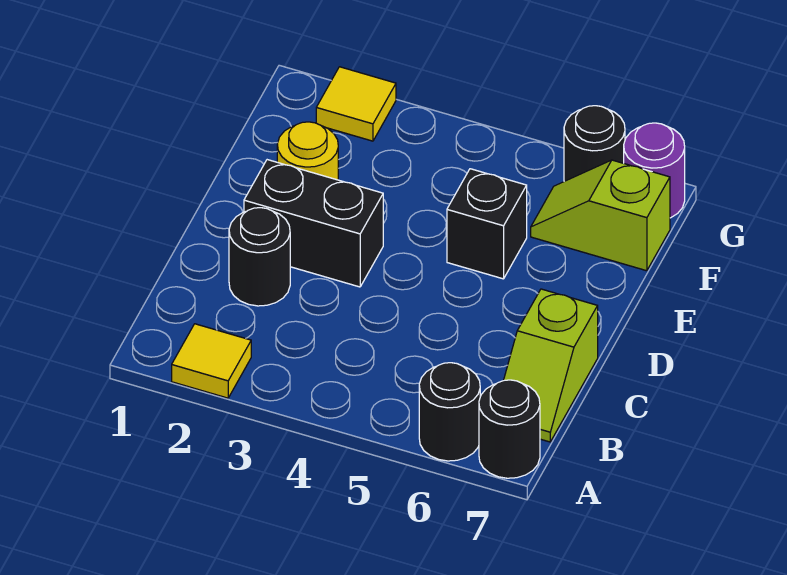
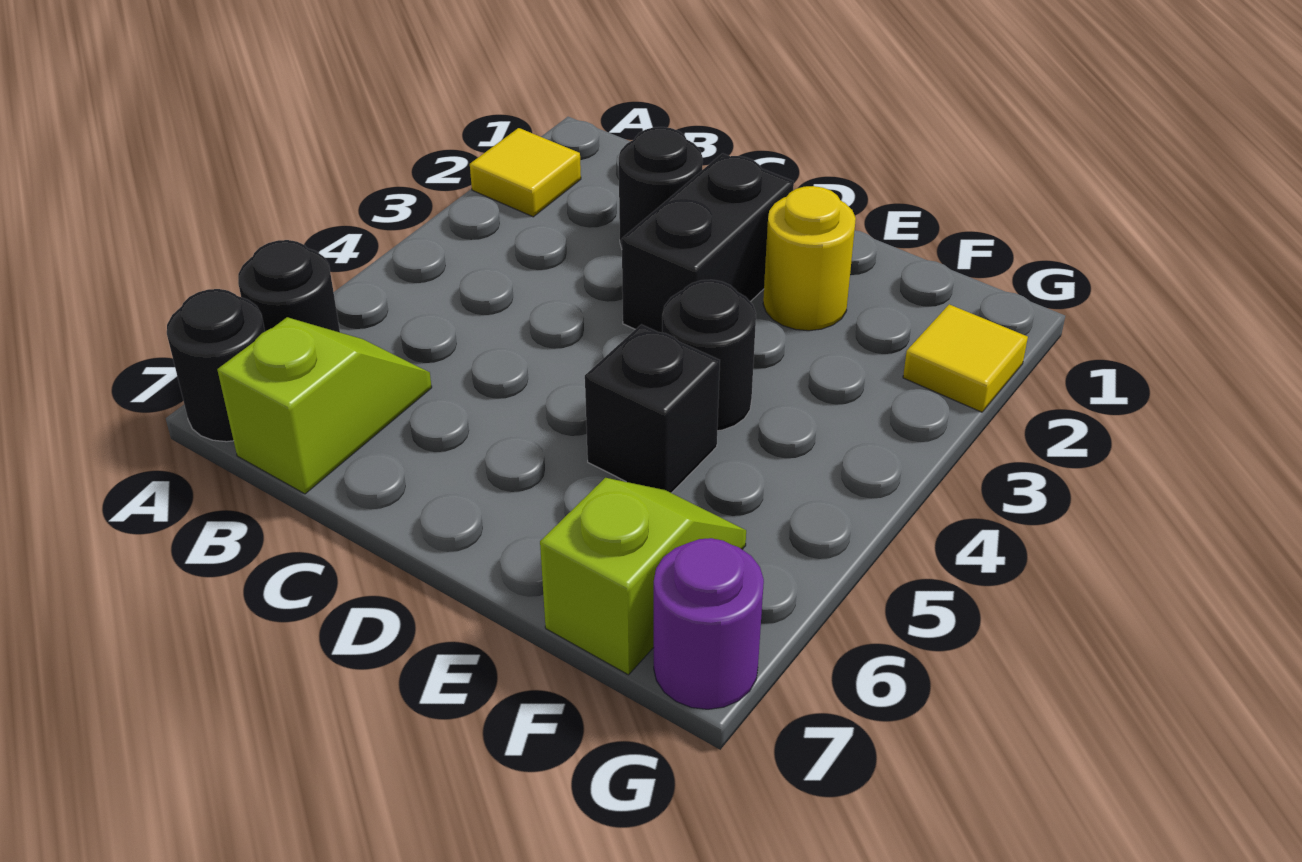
lime slope B7:C7 level 1 top C -> lime slope B6:B7 level 1 top 7
black round brick G6 level 1 -> black round brick E4 level 1

